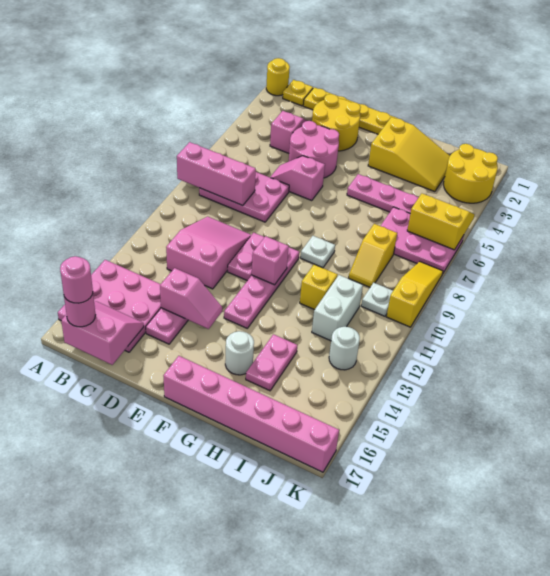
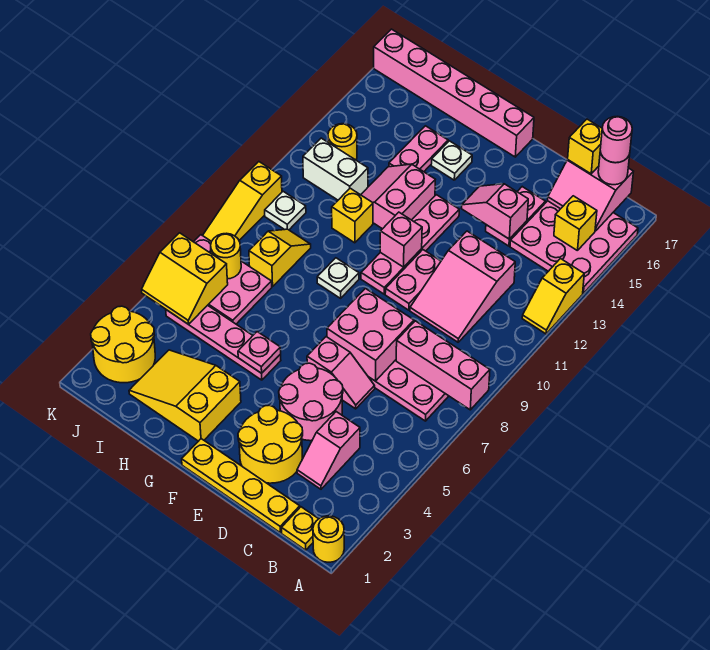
none -> yellow slope A12:A13 level 1 top 13
none -> yellow brick B15 level 2
none -> yellow brick C17 level 3
none -> pink brick D7:E8 level 2
none -> pink plate G5 level 2
none -> pink slope G12:H13 level 1 top G
white round brick G15 level 1 -> white plate G15 level 1
white brick I11:I12 level 1 -> white brick I12:J12 level 1
none -> yellow round brick J7 level 2
white round brick J13 level 1 -> yellow round brick J13 level 1

